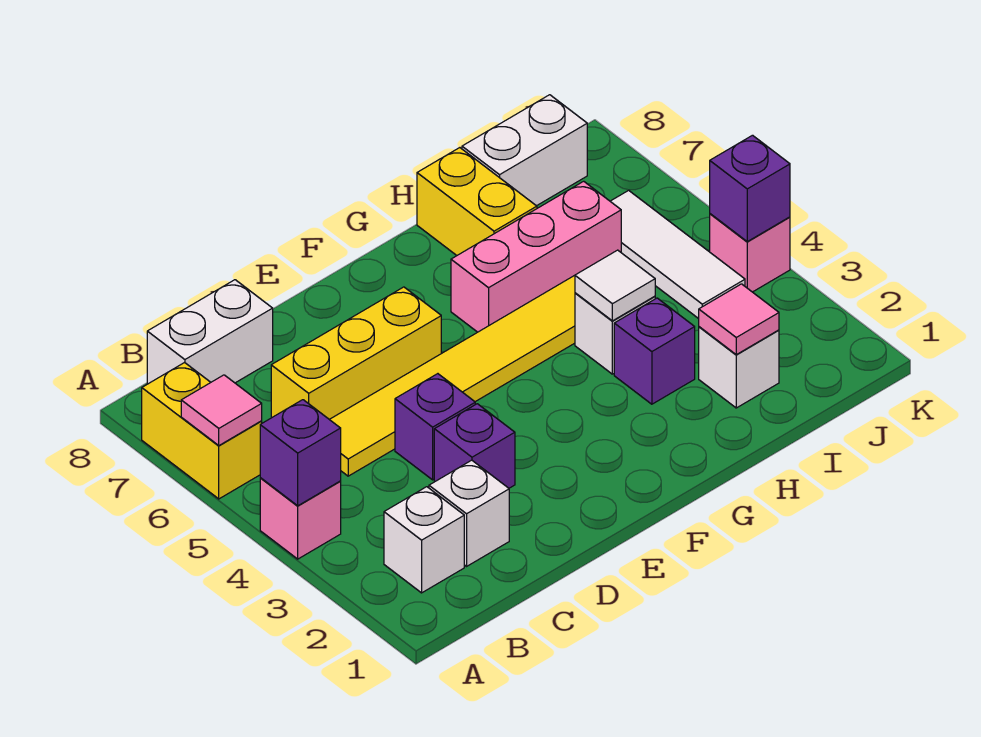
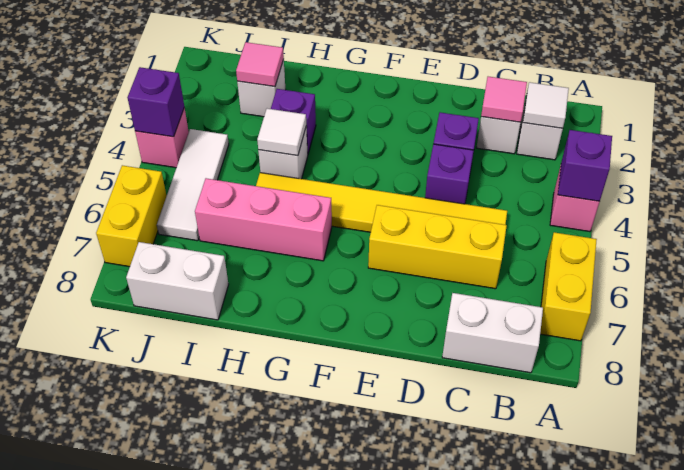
pink tile A6 level 2 -> pink tile C2 level 2
none -> white tile B2 level 2
yellow brick H7:H8 level 1 -> yellow brick K6:K7 level 1

